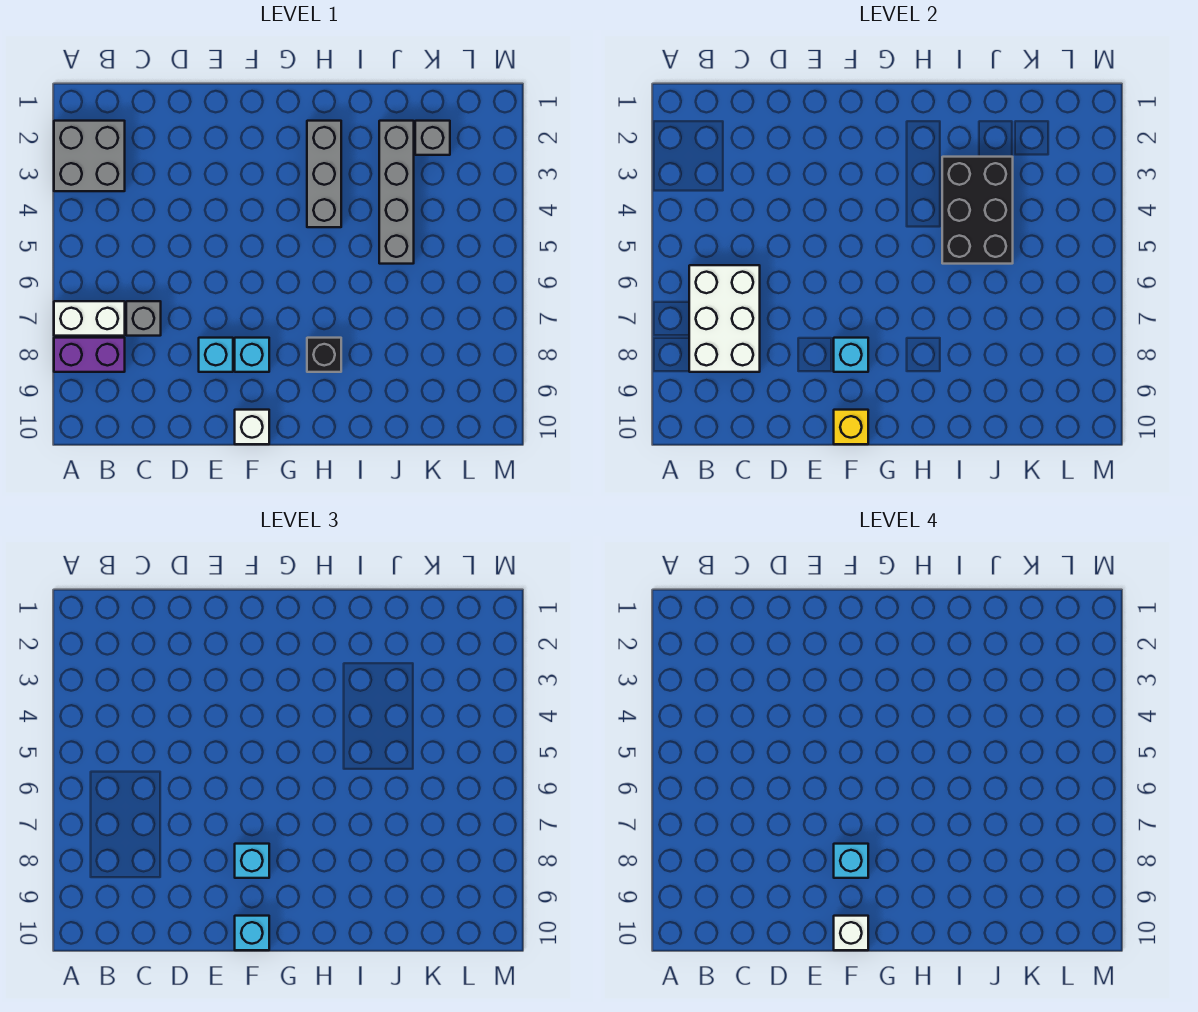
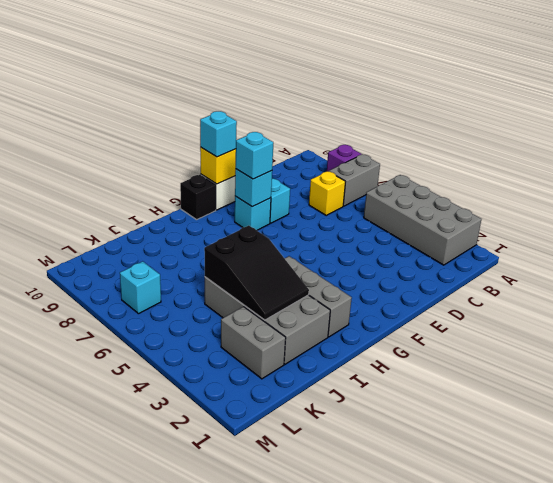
grey brick A2:B3 level 1 -> grey brick A2:B5 level 1
white brick A7:B7 level 1 -> grey brick A7:B7 level 1
purple brick A8:B8 level 1 -> purple brick A8 level 1
white brick B6:C8 level 2 -> none
grey brick C7 level 1 -> yellow brick C7 level 1
cyan brick F8 level 4 -> cyan brick L7 level 1
white brick F10 level 4 -> none
black brick H8 level 1 -> black brick G10 level 1
black brick I3:J5 level 2 -> black slope I3:J5 level 2 top 5
grey brick J2:J5 level 1 -> grey brick I2:J5 level 1
grey brick K2 level 1 -> grey brick K2:K3 level 1

